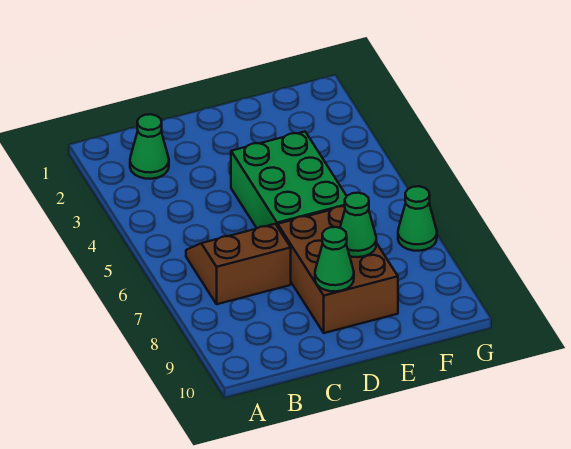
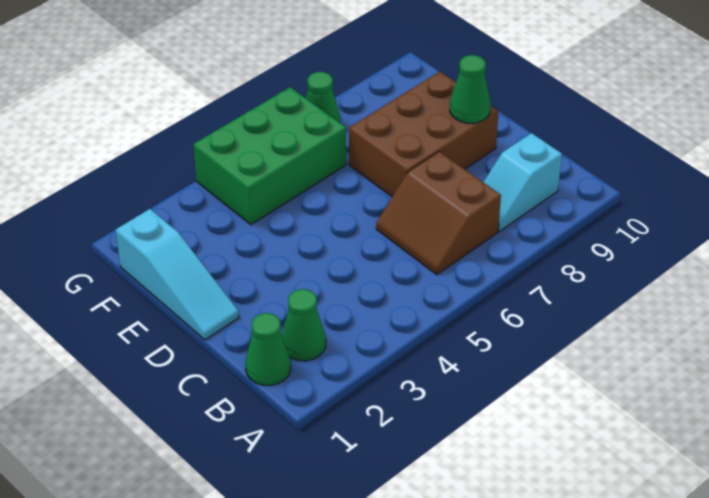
none -> cyan slope B8:B9 level 1 top 9
none -> cyan slope D1:F1 level 1 top F
green brick D4:E6 level 1 -> green brick F4:G6 level 1
green cone E8 level 2 -> green cone B1 level 1

